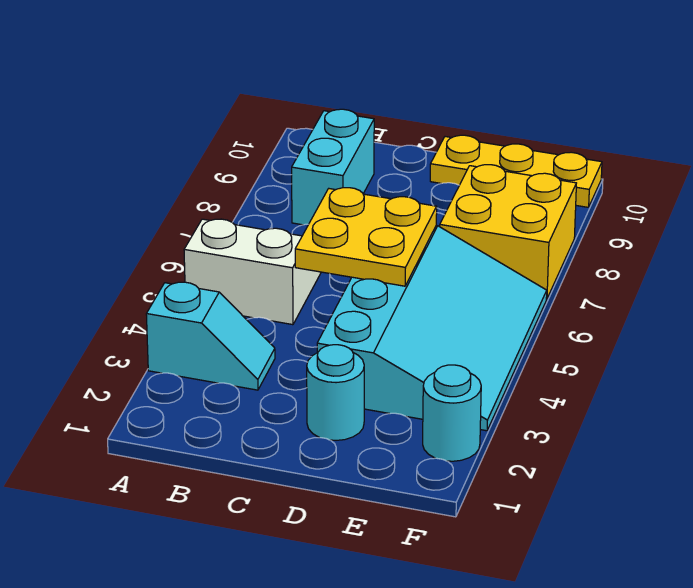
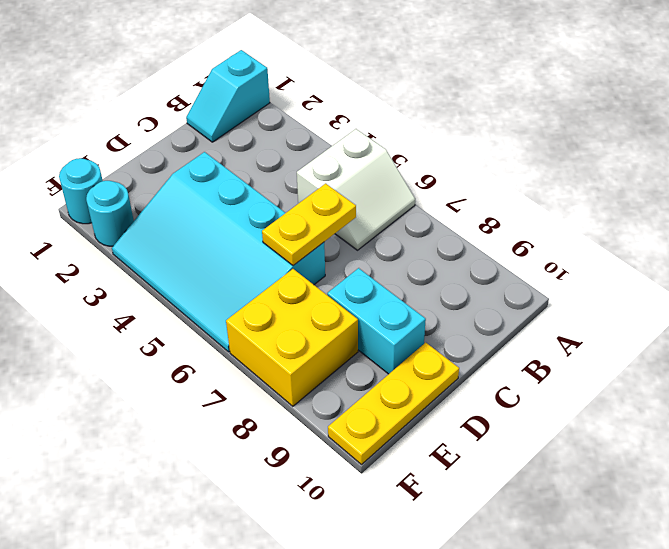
cyan slope A3:B3 level 1 top A -> cyan slope A1:B1 level 1 top A
cyan brick B8:B9 level 1 -> cyan brick D8:D9 level 1
yellow plate C5:D6 level 2 -> yellow plate C6:D6 level 2
cyan round brick D2 level 1 -> cyan round brick F1 level 1

